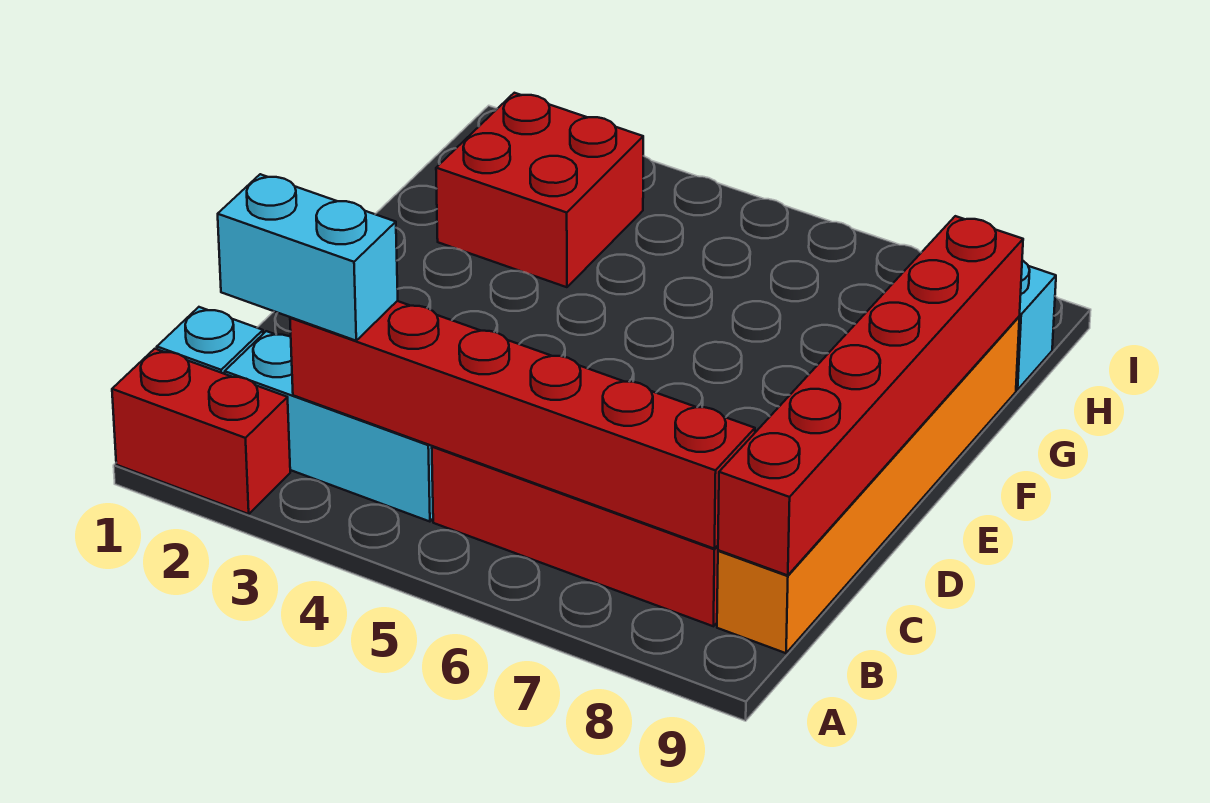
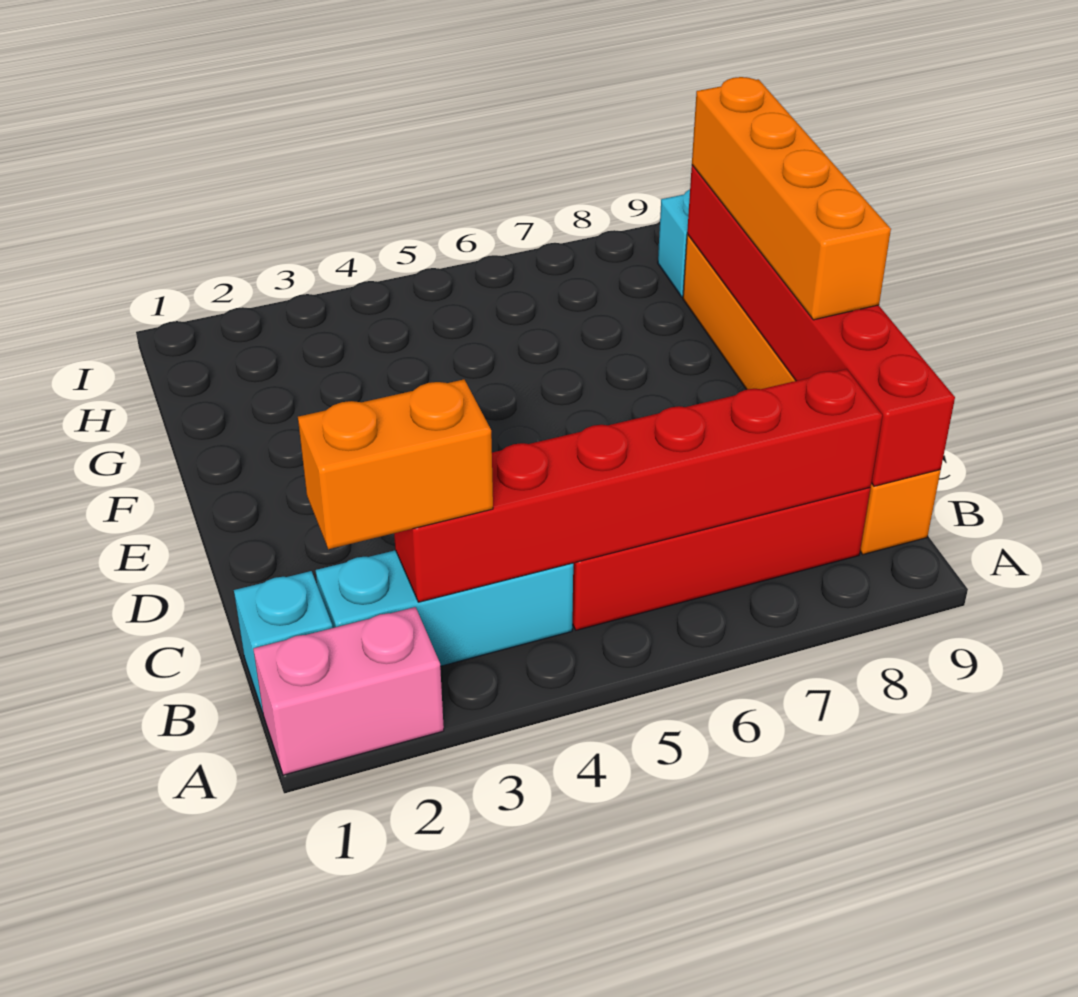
red brick A1:A2 level 1 -> pink brick A1:A2 level 1
cyan brick B2:B3 level 3 -> orange brick B2:B3 level 3
none -> orange brick D9:G9 level 3
red brick G2:H3 level 1 -> none

